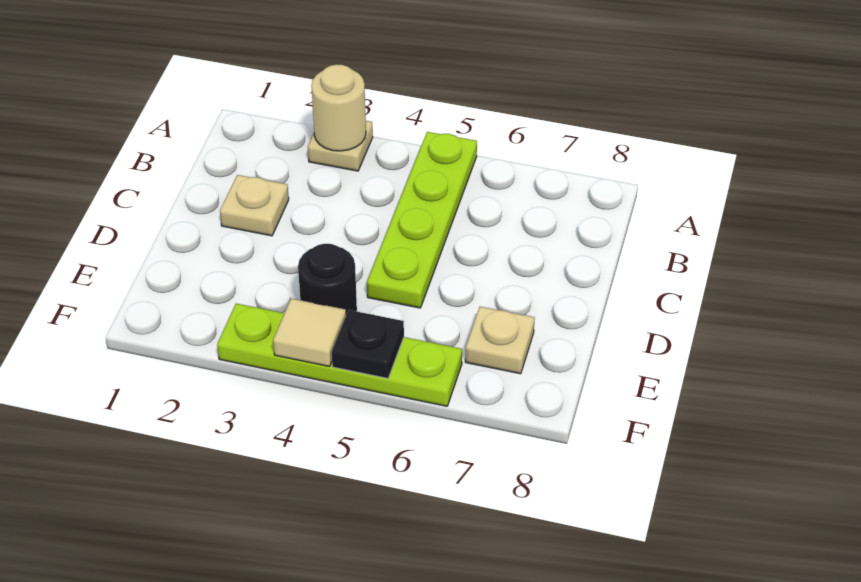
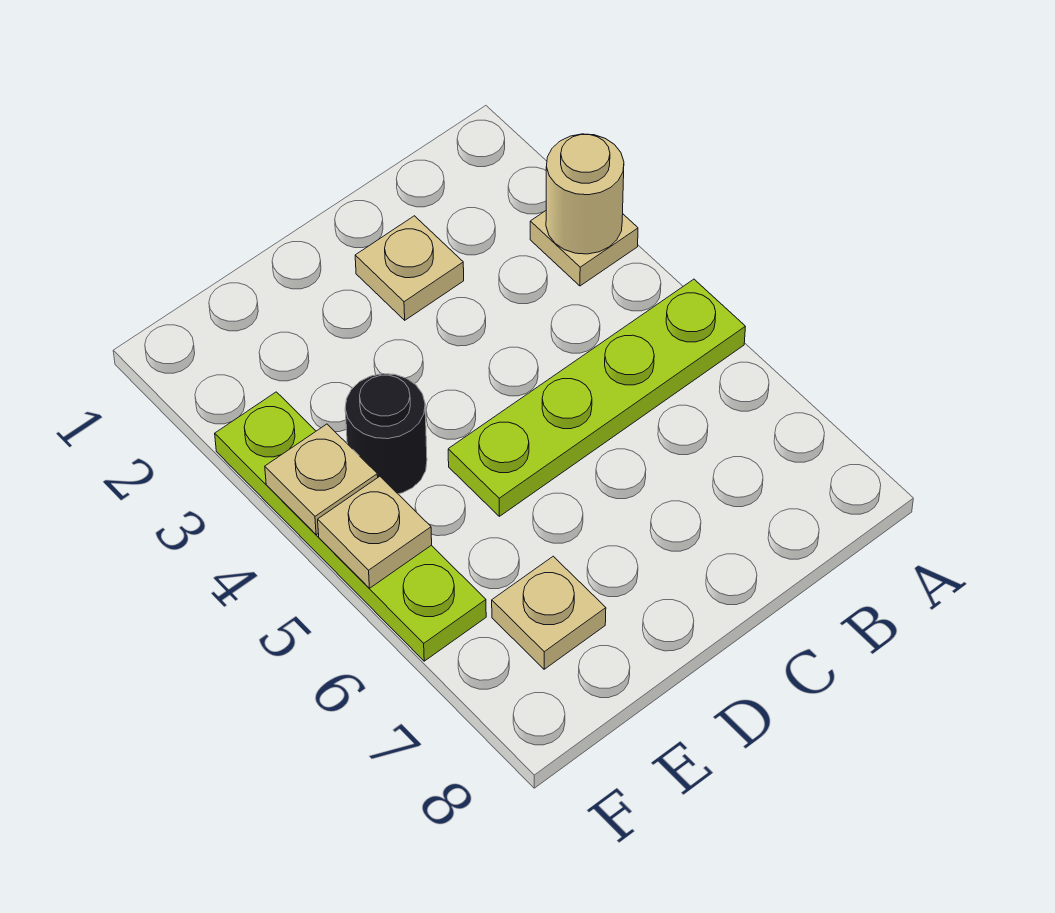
tan tile F4 level 2 -> tan plate F4 level 2
black plate F5 level 2 -> tan plate F5 level 2

